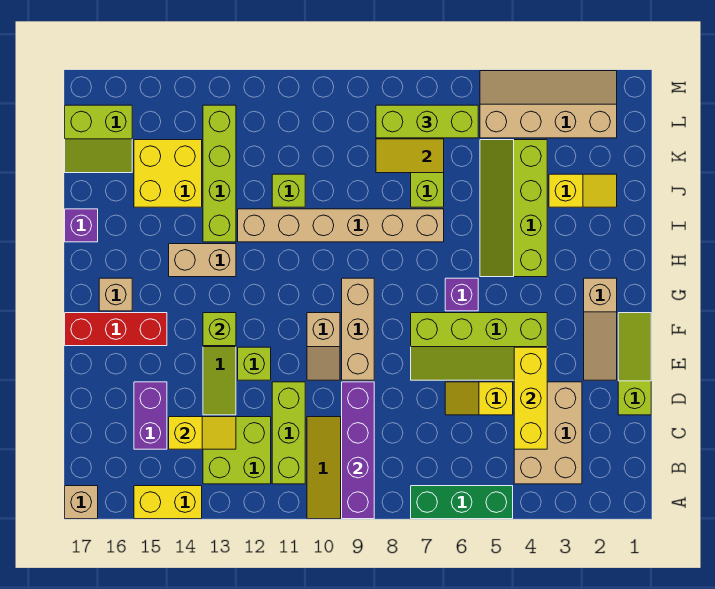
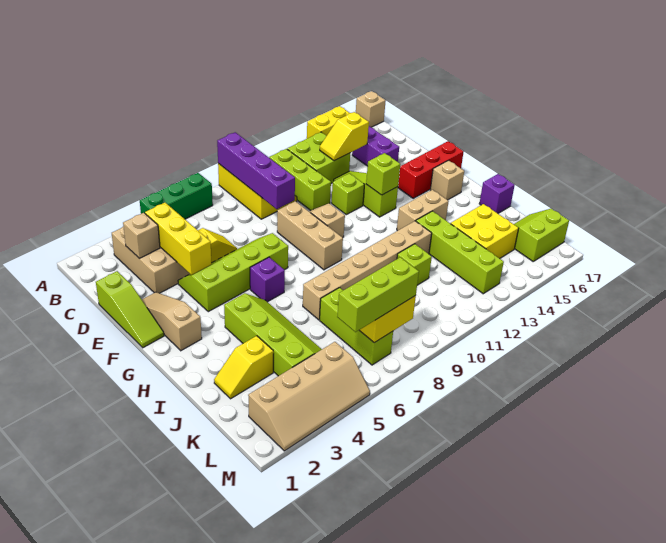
none -> tan brick C3 level 2

